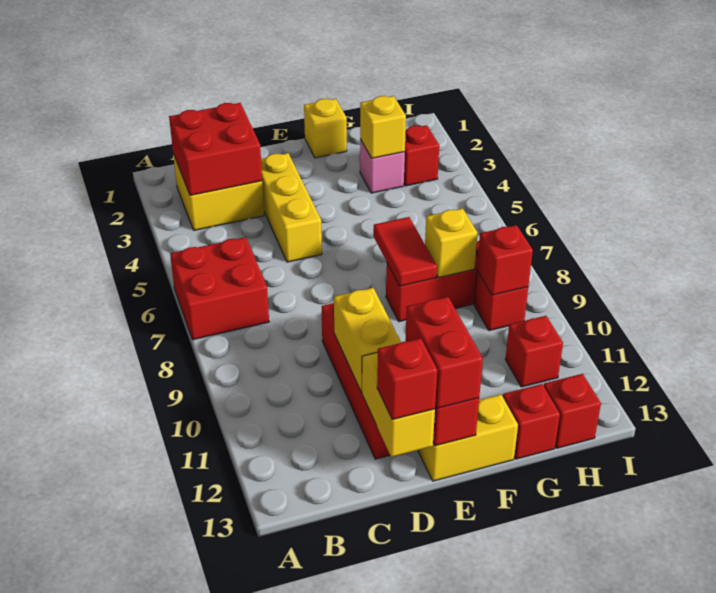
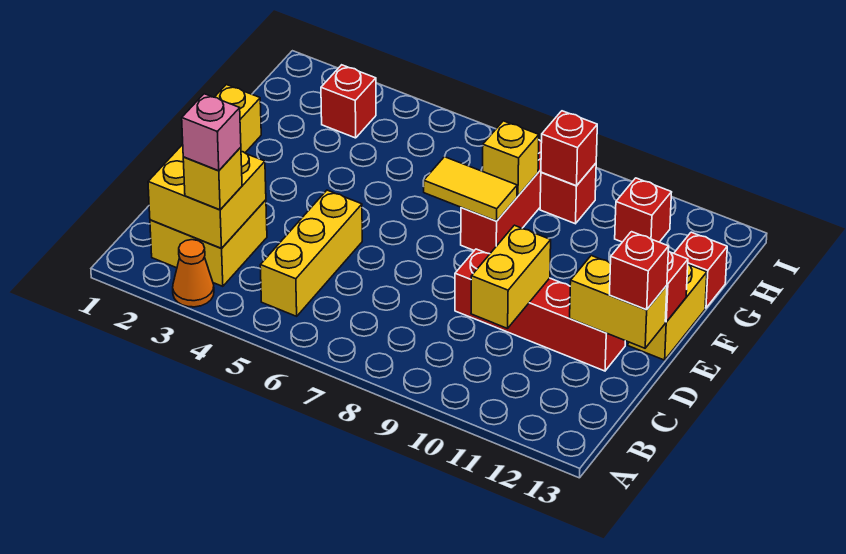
none -> orange cone A3 level 1
red brick A6:B7 level 1 -> none
red brick B2:C3 level 2 -> yellow brick B2:C3 level 2
yellow brick D3:D5 level 1 -> yellow brick B5:D5 level 1
yellow brick D10:D11 level 2 -> yellow brick C10:D10 level 2
red brick E12:E13 level 3 -> none
red tile F7:F8 level 2 -> yellow tile F7:F8 level 2
pink brick G3 level 1 -> pink brick B3 level 4
yellow brick G3 level 2 -> yellow brick B3 level 3
red brick H13 level 1 -> none

